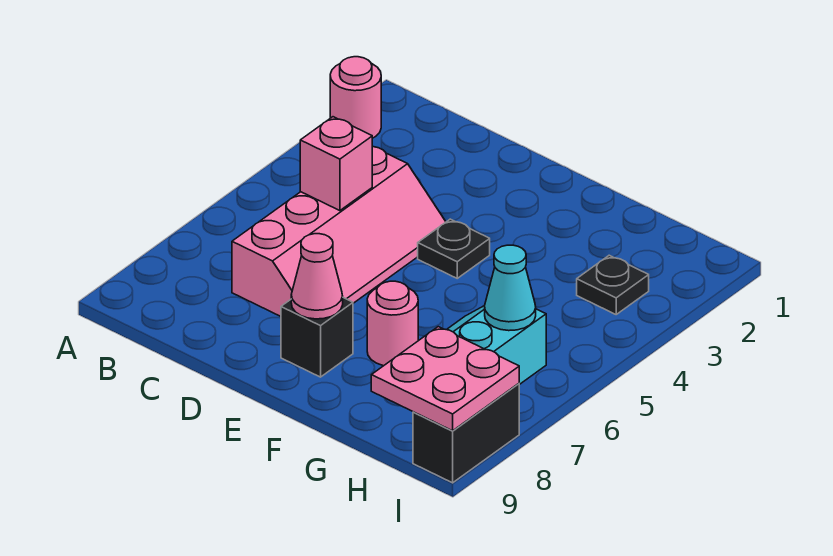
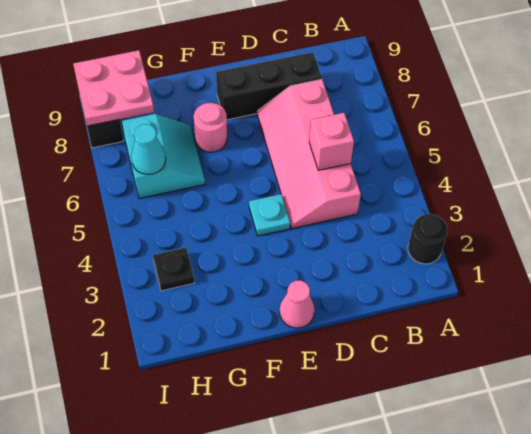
pink round brick A2 level 1 -> black round brick A2 level 1
black plate E4 level 1 -> cyan plate E4 level 1
black brick E8 level 1 -> black brick C8:E8 level 1
pink cone E8 level 2 -> pink cone E1 level 1

